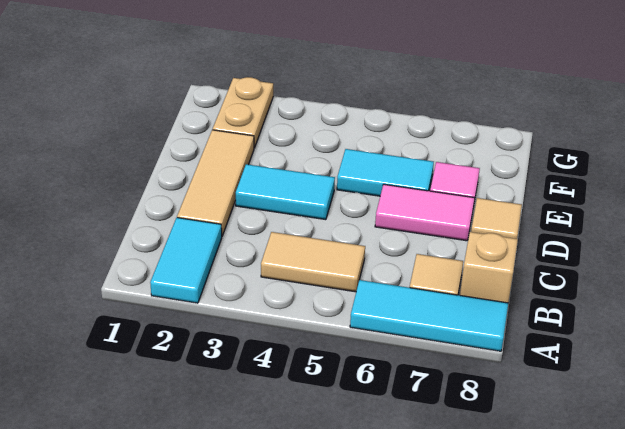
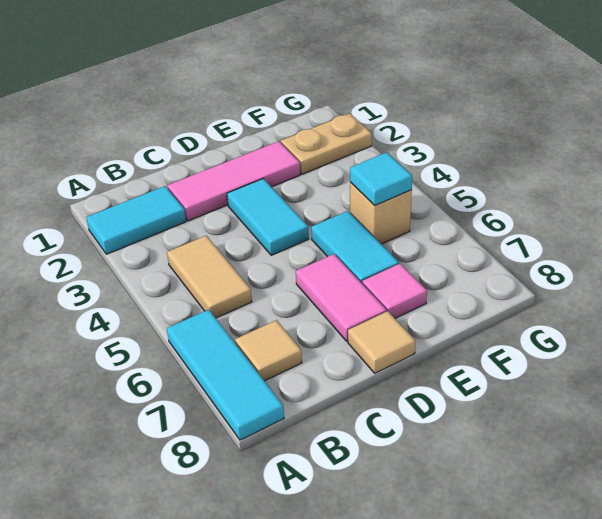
tan brick B8 level 1 -> tan brick F5 level 1
tan tile C2:E2 level 1 -> pink tile C2:E2 level 1
none -> cyan tile F5 level 2

